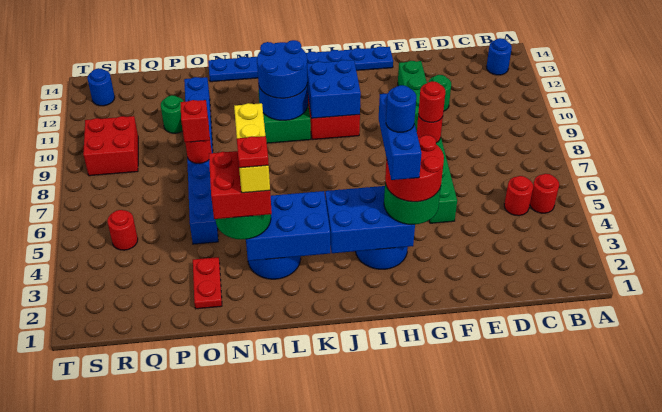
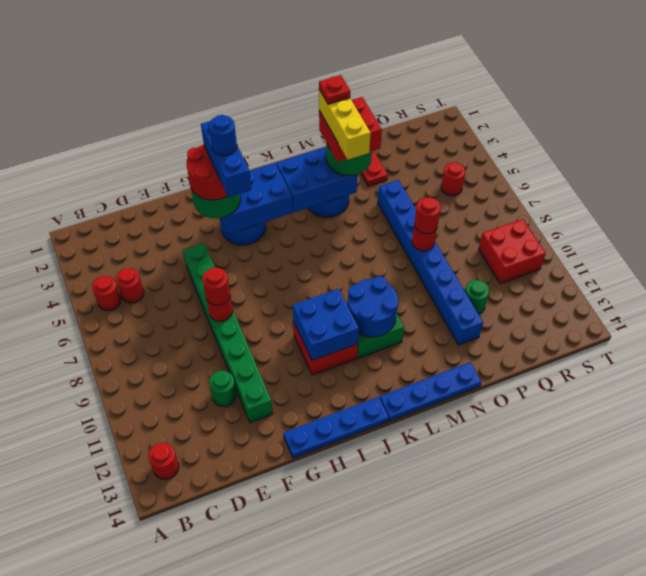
blue round brick B13 level 1 -> red round brick B13 level 1
blue round brick K10:L11 level 3 -> none
red brick O8 level 3 -> red round brick O8 level 3
blue round brick S13 level 1 -> none

